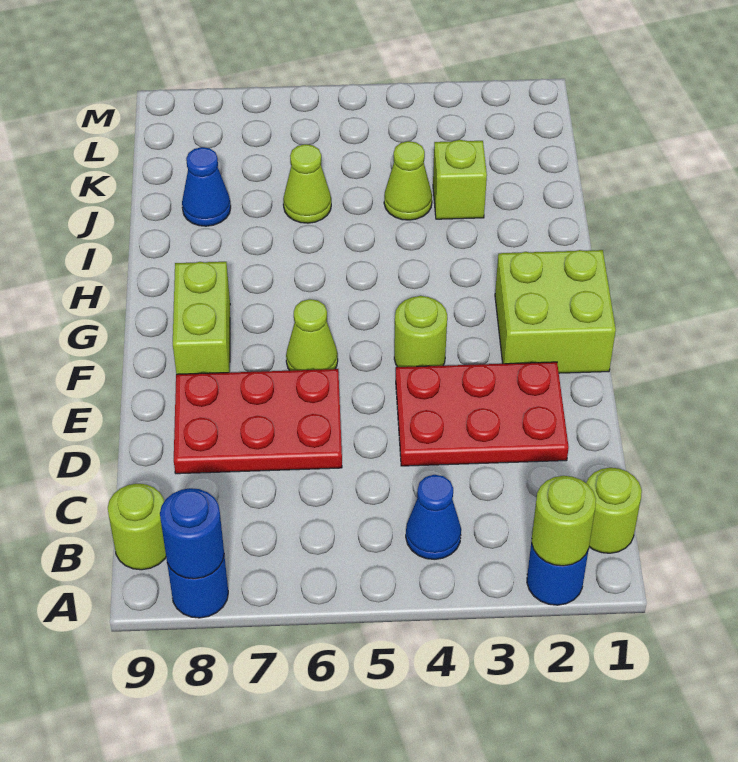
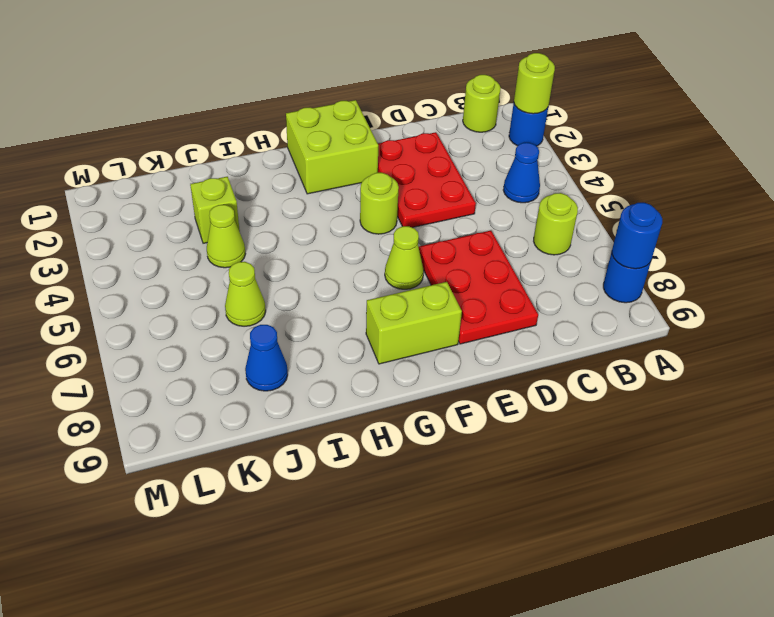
lime round brick B9 level 1 -> lime round brick B6 level 1

